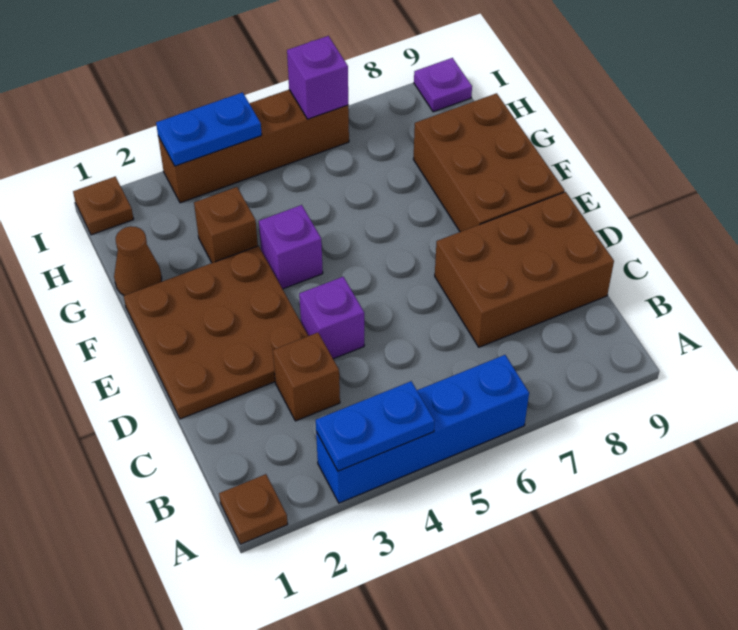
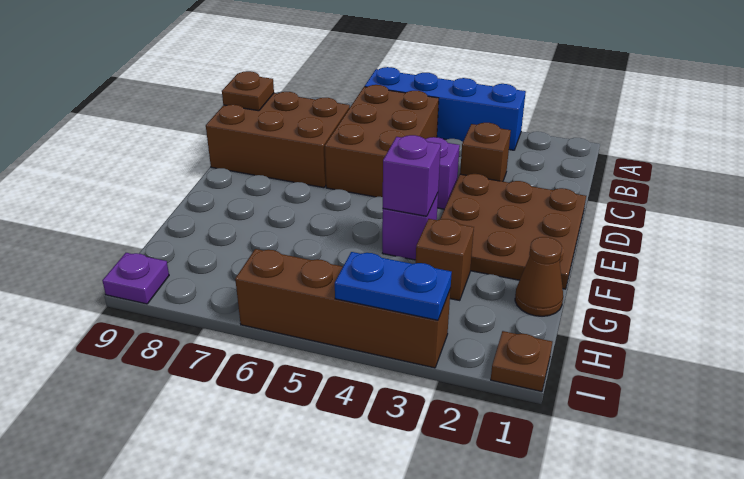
brown plate A1 level 1 -> brown plate C9 level 2
blue plate A3:A4 level 2 -> none
brown brick E8:G9 level 1 -> brown brick B5:D6 level 1
purple brick I6 level 2 -> purple brick F4 level 2

